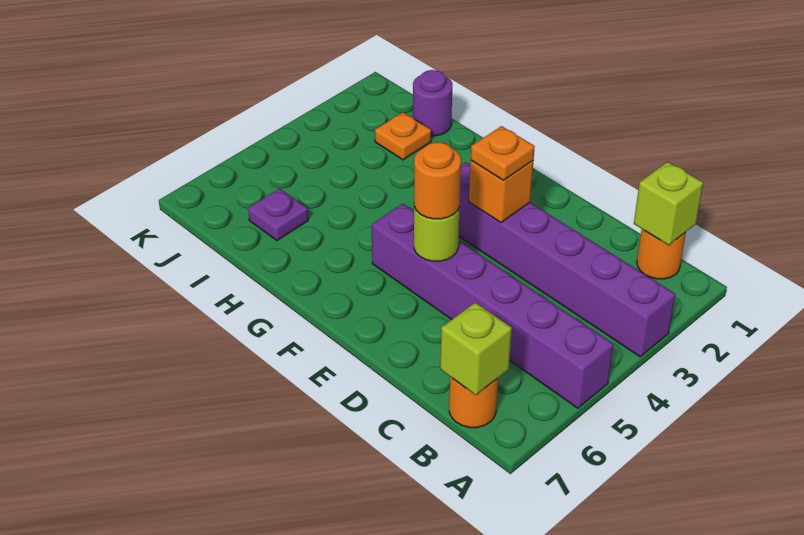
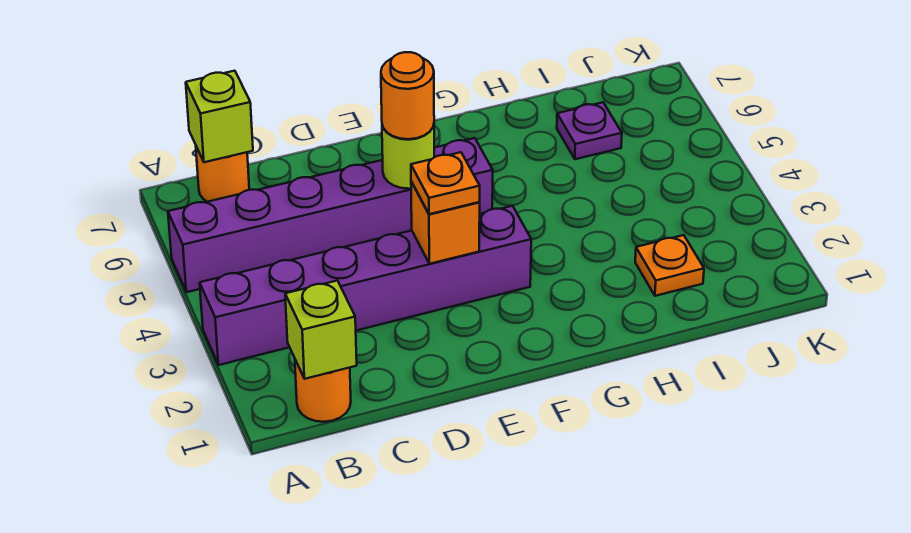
purple round brick I1 level 1 -> none

